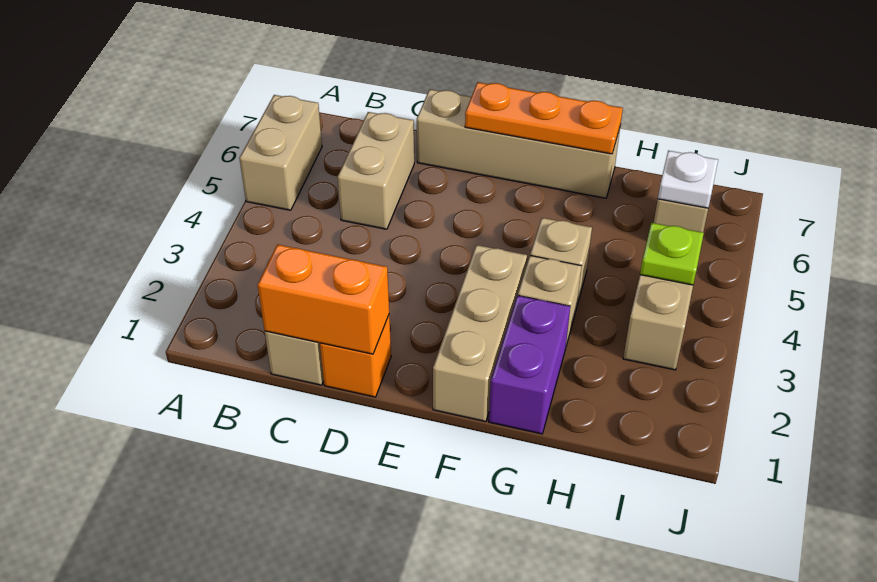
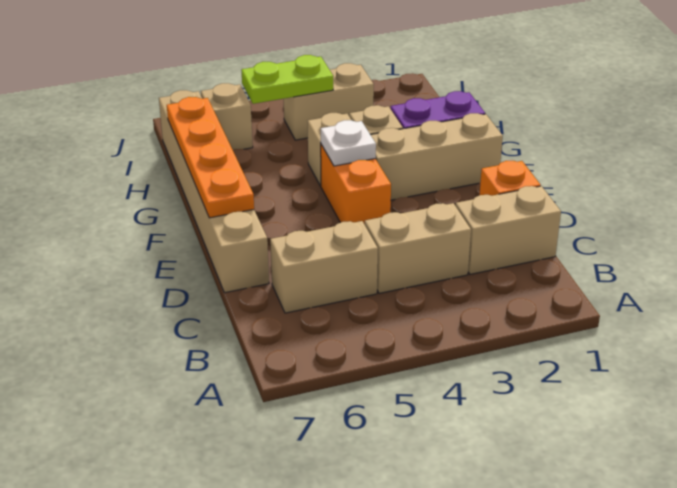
tan brick A5:A6 level 1 -> tan brick C3:C4 level 1
orange brick C1:D1 level 2 -> orange brick E4:F4 level 1
tan brick D7:G7 level 1 -> tan brick D7:I7 level 1
orange plate E7:G7 level 2 -> orange plate E7:H7 level 2
lime plate I4 level 2 -> lime plate I4:I5 level 2
white plate I6 level 2 -> white plate F4 level 2

